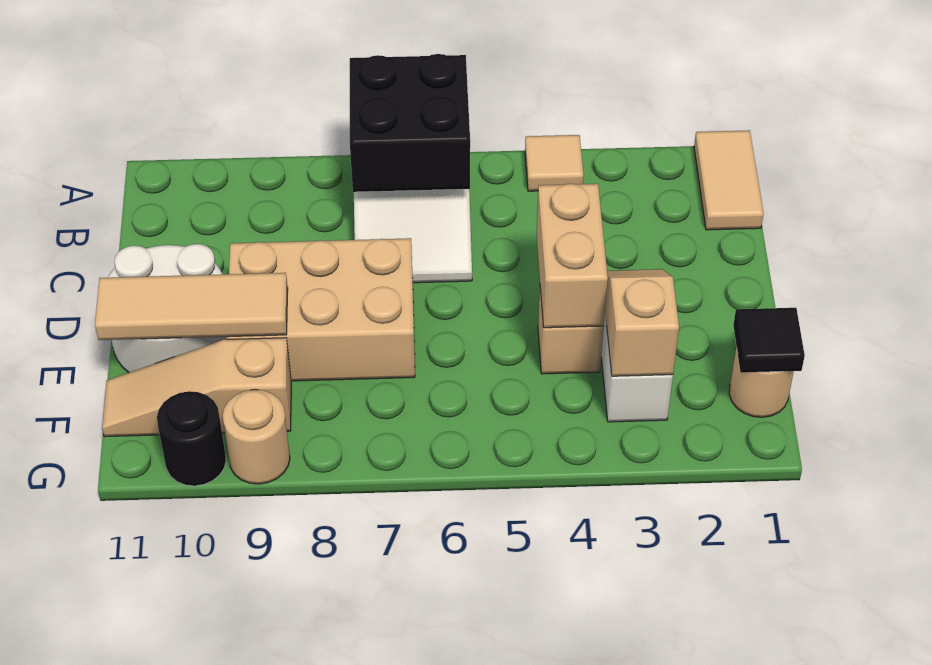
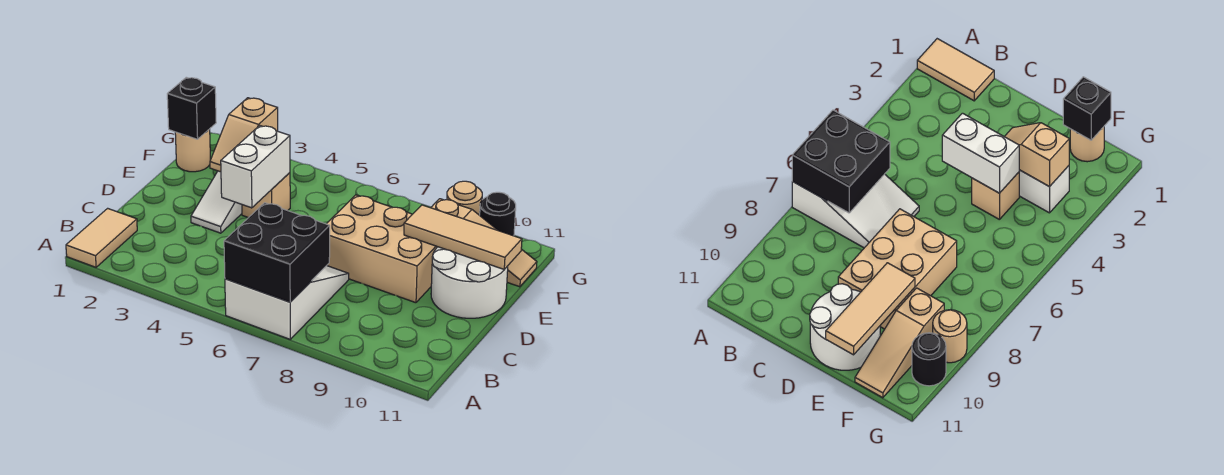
tan tile A4 level 1 -> none
tan brick D4:E4 level 2 -> white brick D4:E4 level 2
black tile F1 level 2 -> black brick F1 level 2

